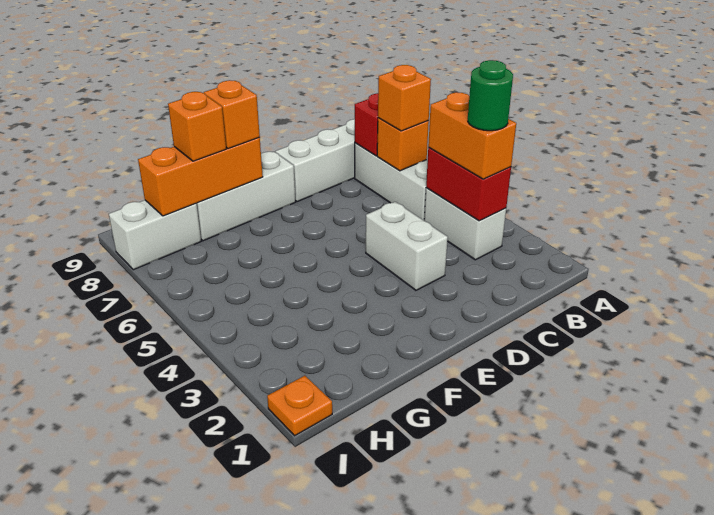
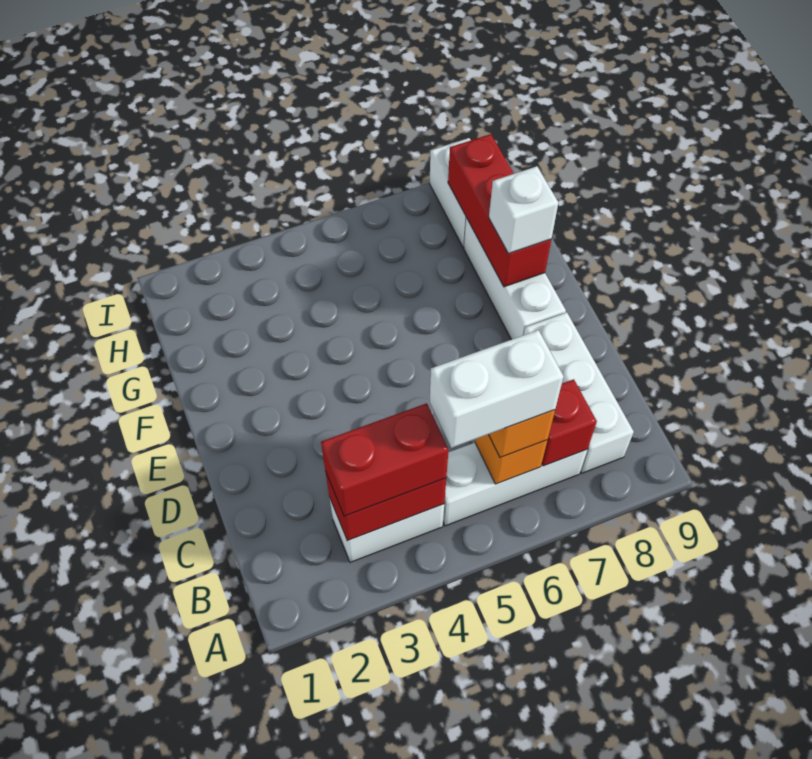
orange brick B3:B4 level 3 -> red brick B3:B4 level 3
green round brick B3 level 4 -> none
white brick D3:D4 level 1 -> white brick B5:B6 level 4
orange brick F8:H8 level 2 -> red brick F8:H8 level 2
orange brick F8 level 3 -> white brick F8 level 3
orange brick G8 level 3 -> none
orange plate I1 level 1 -> none

